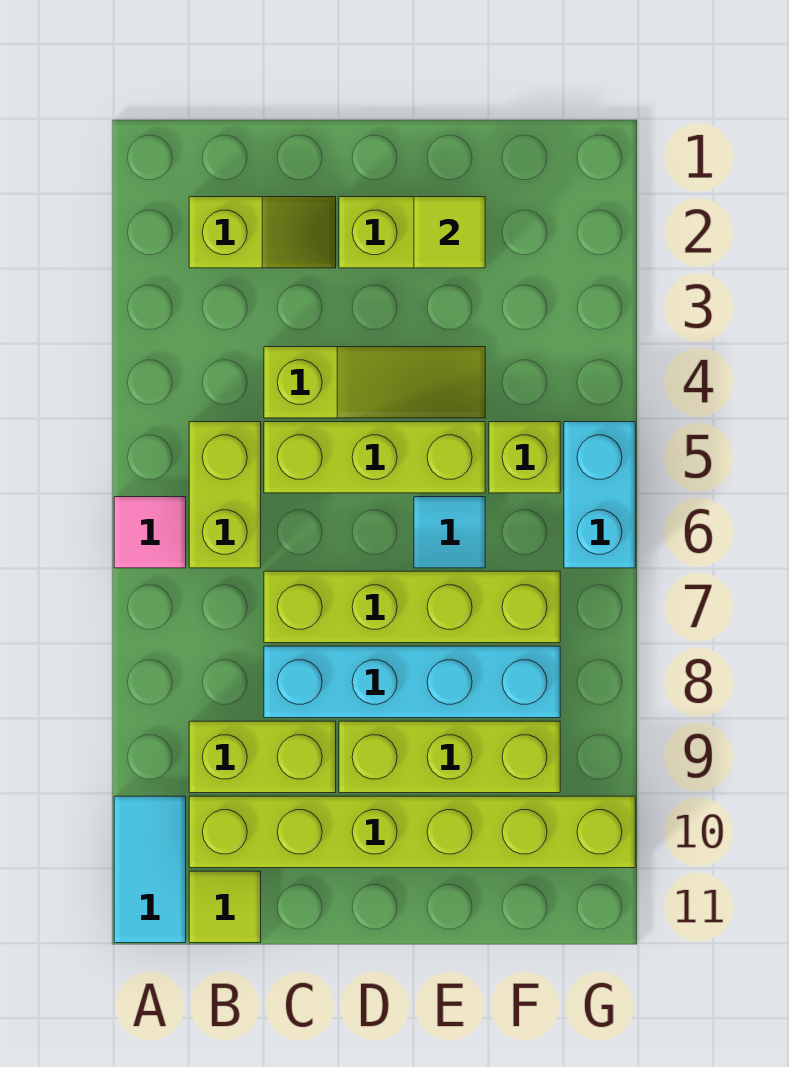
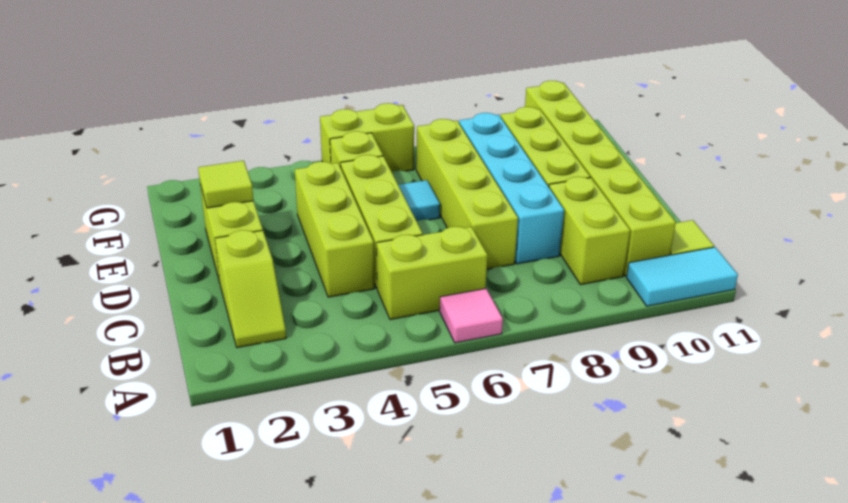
lime slope B2:C2 level 1 top B -> lime slope B2:C2 level 1 top C
lime slope C4:E4 level 1 top C -> lime brick C4:E4 level 1
cyan brick G5:G6 level 1 -> lime brick G5:G6 level 1

